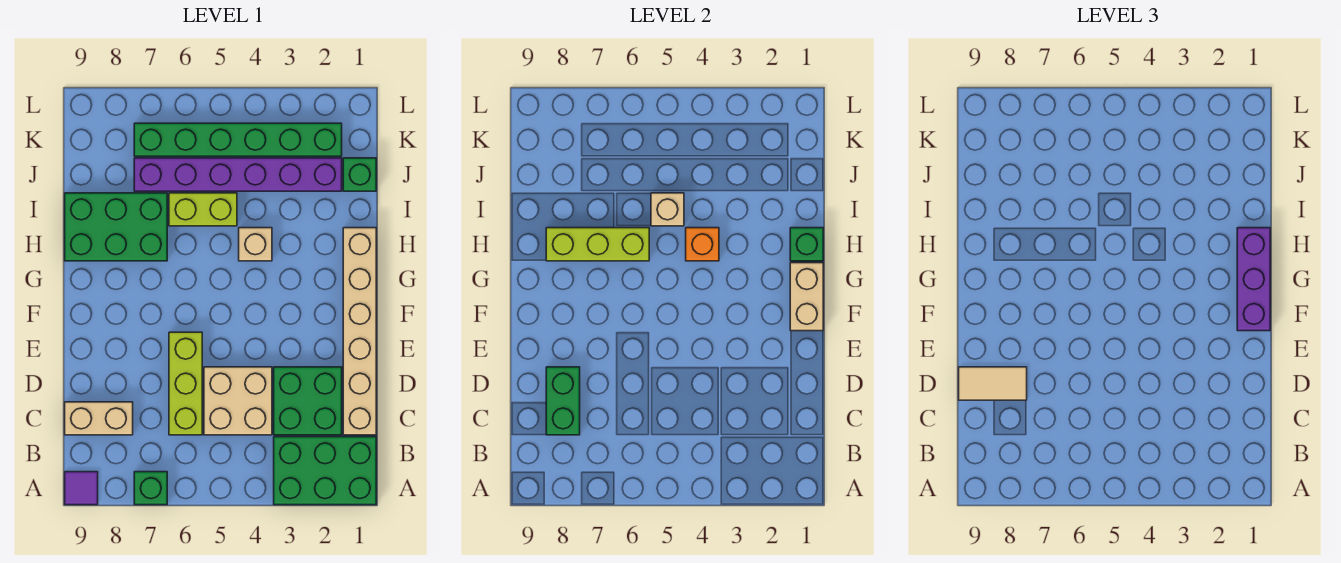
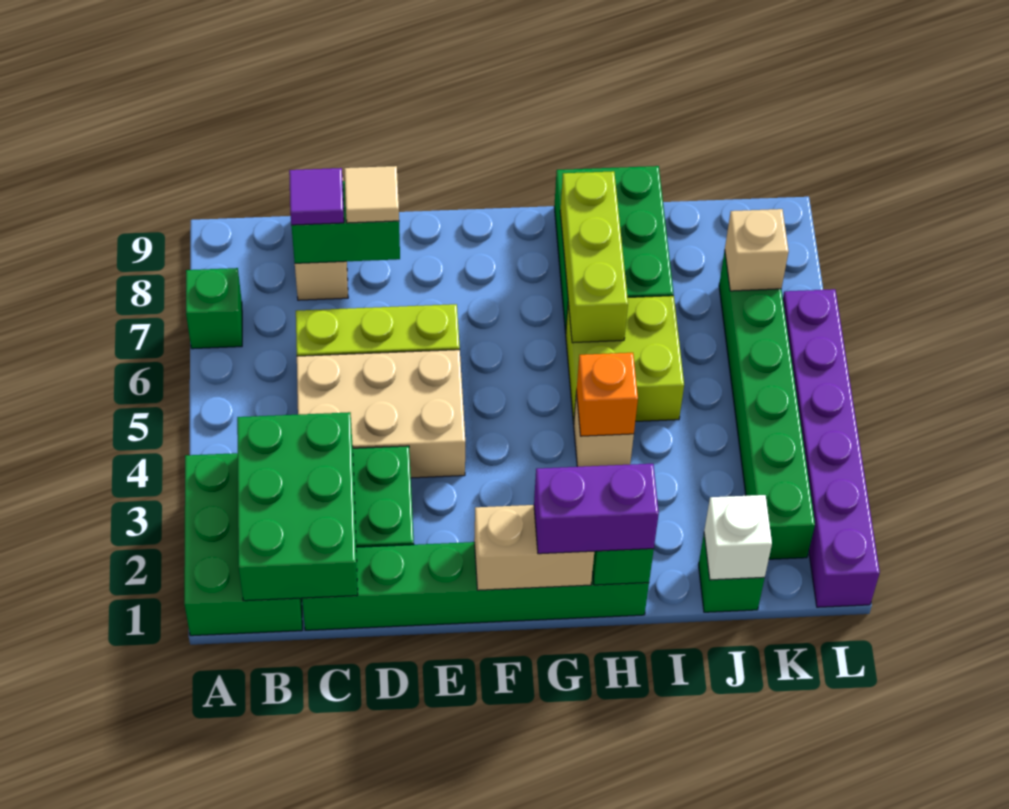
purple tile A9 level 1 -> purple tile C8 level 3
none -> green brick B1:C3 level 2
tan brick C1:H1 level 1 -> green brick C1:H1 level 1
tan brick C4:D5 level 1 -> tan brick C4:E5 level 1
tan tile D8:D9 level 3 -> tan tile D8 level 3
purple brick F1:H1 level 3 -> purple brick G1:H1 level 3
lime brick I5:I6 level 1 -> lime brick H5:I6 level 1
tan brick I5 level 2 -> tan brick K7 level 2
none -> white brick J1 level 2
purple brick J2:J7 level 1 -> purple brick L1:L6 level 1

